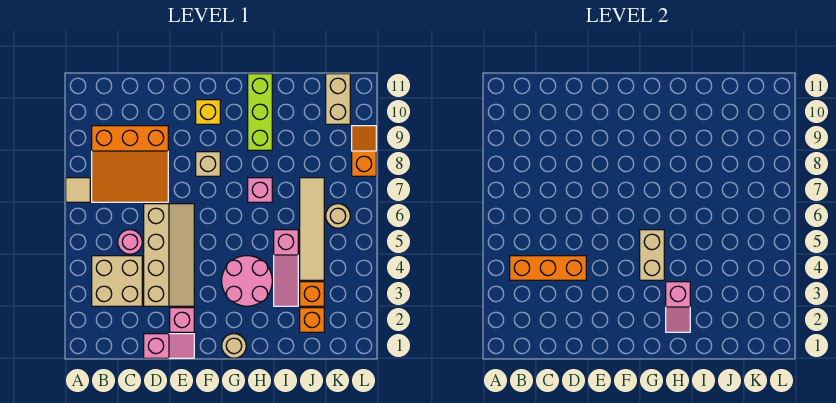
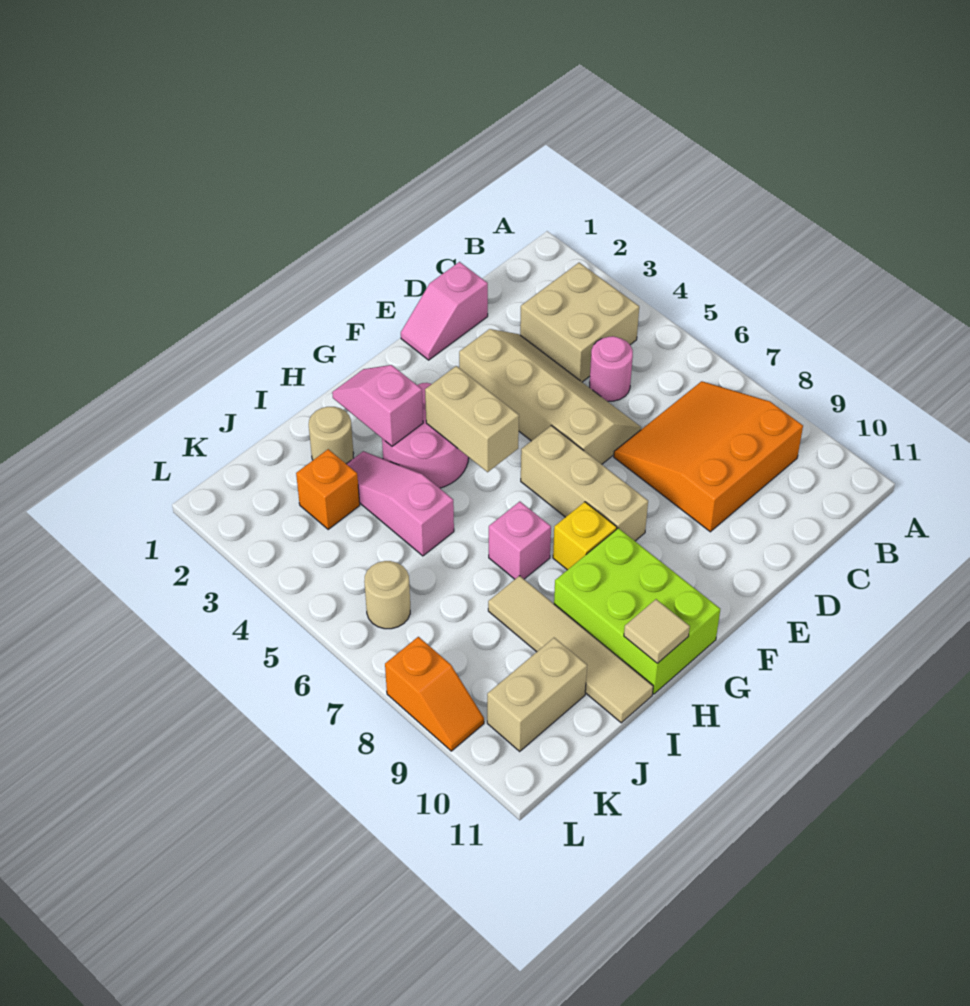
tan tile A7 level 1 -> tan tile H11 level 2
orange brick B4:D4 level 2 -> none
tan slope D3:E6 level 1 top D -> tan slope D3:E6 level 1 top E
pink brick E2 level 1 -> none
tan brick F8 level 1 -> tan brick F6:F8 level 1
yellow brick F10 level 1 -> yellow brick G8 level 1
tan round brick G1 level 1 -> tan round brick I2 level 1
lime brick H9:H11 level 1 -> lime brick G9:H11 level 1
orange brick J2 level 1 -> none
tan tile J4:J7 level 1 -> tan tile I8:I11 level 1
tan brick K10:K11 level 1 -> tan brick J10:K10 level 1

